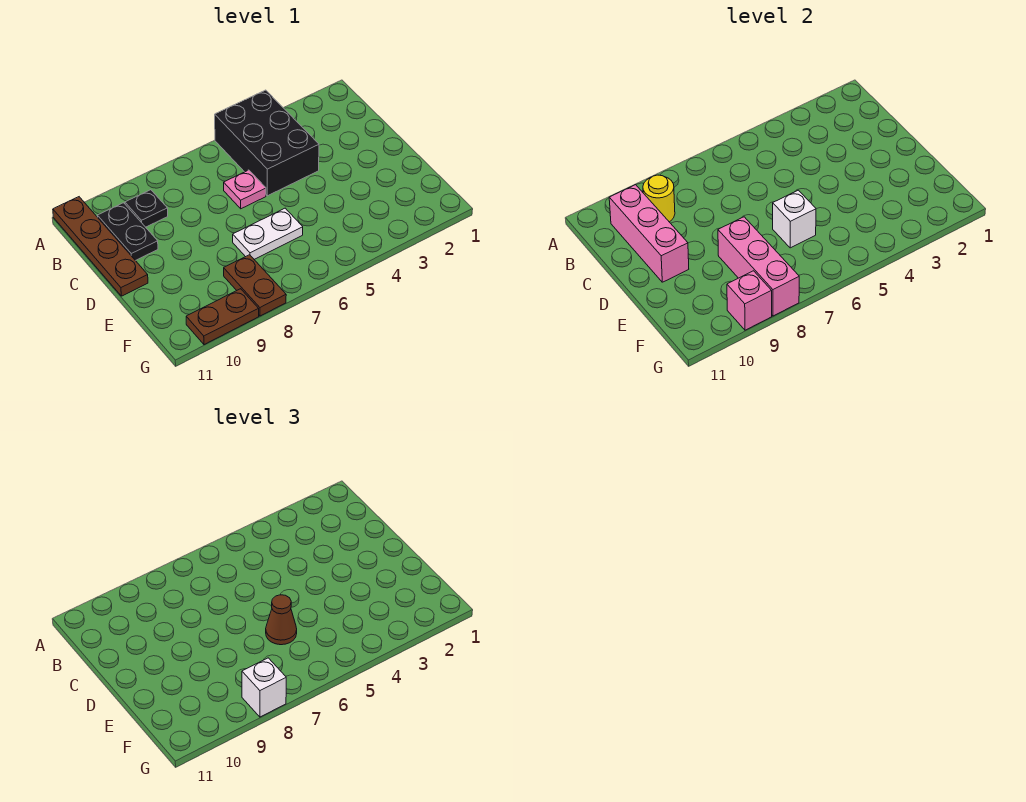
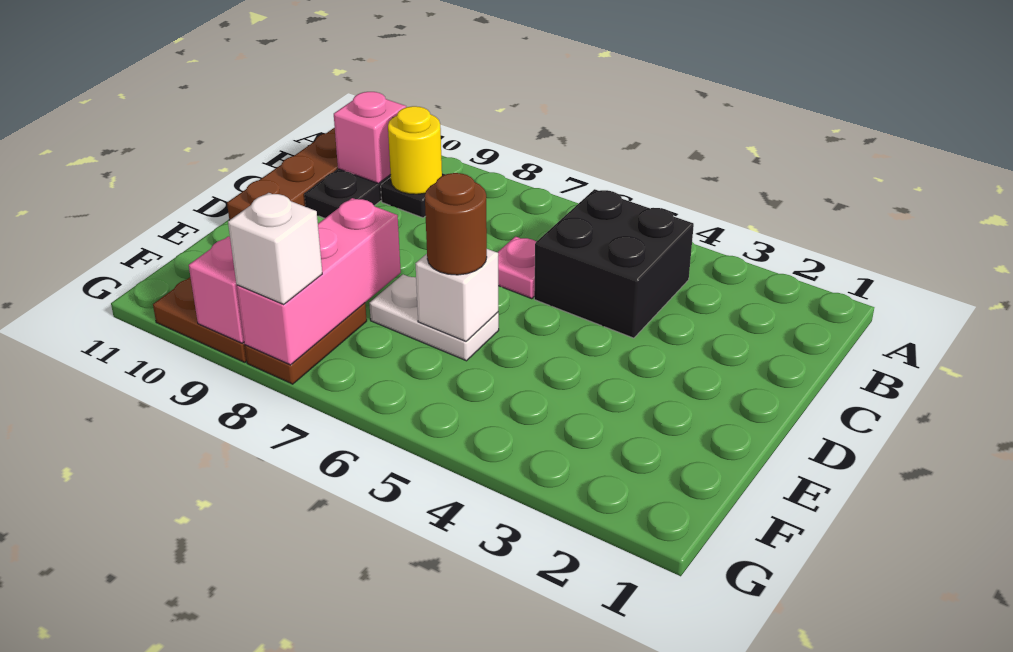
black brick A4:C5 level 1 -> black brick B4:C5 level 1
pink brick B10:D10 level 2 -> pink brick B10 level 2
brown cone E6 level 3 -> brown round brick E6 level 3

